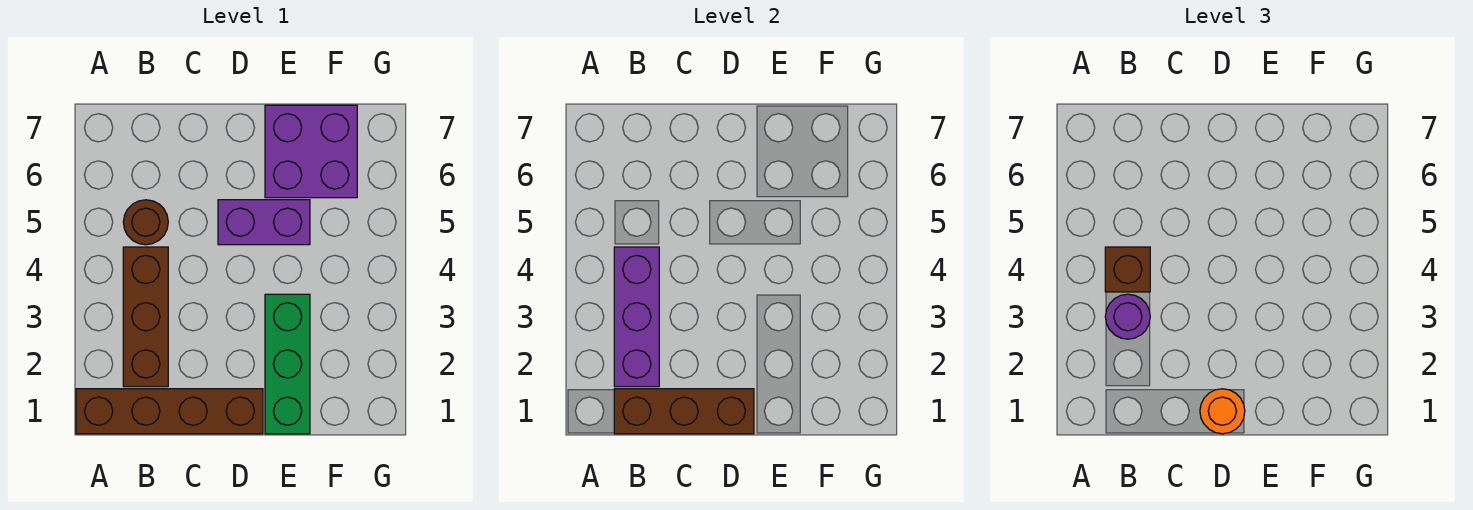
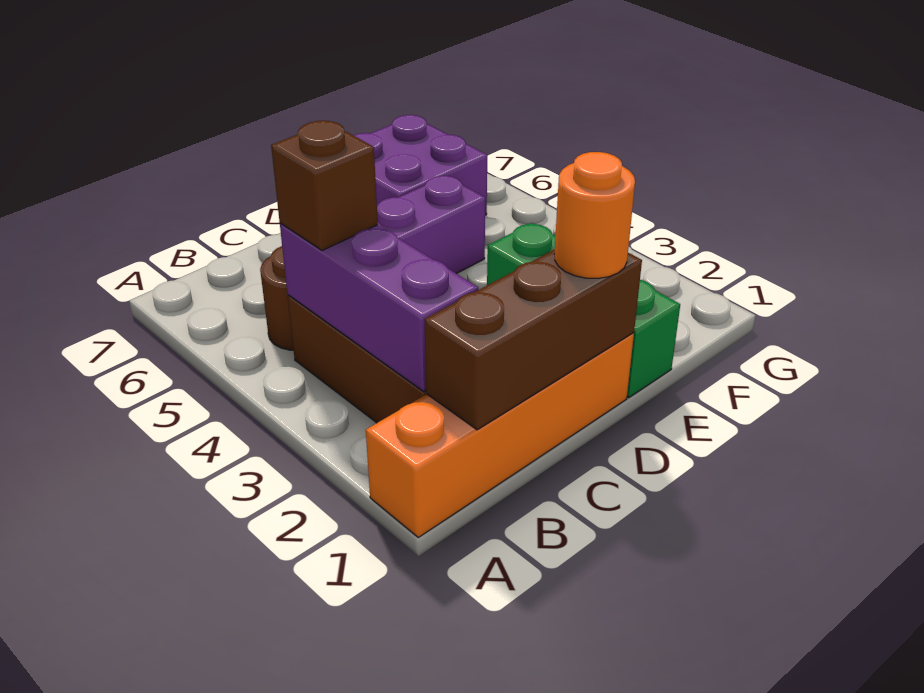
brown brick A1:D1 level 1 -> orange brick A1:D1 level 1
purple round brick B3 level 3 -> none

